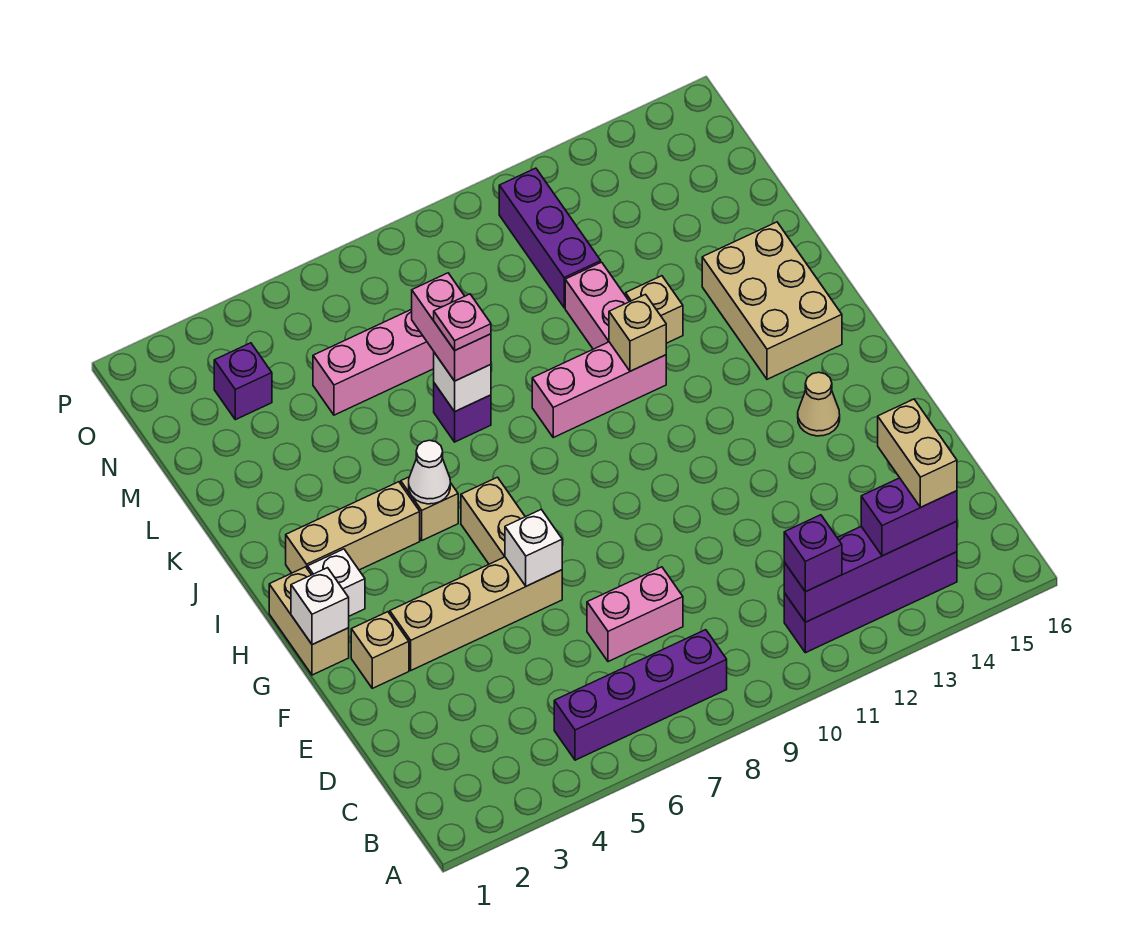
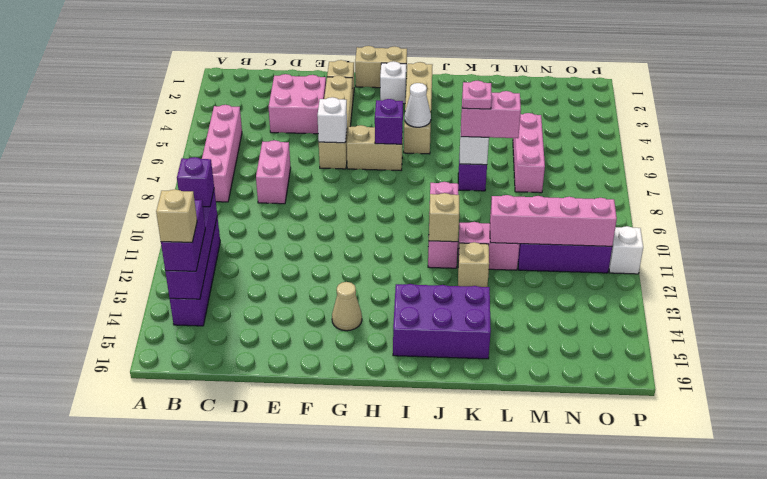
purple brick B5:B8 level 1 -> pink brick B5:B8 level 1
tan brick B14:C14 level 4 -> tan brick B14 level 4
none -> pink brick D3:E4 level 1
white brick G1 level 2 -> white brick P11 level 1
tan brick I14:K15 level 1 -> purple brick I14:K15 level 1
none -> pink brick L11:O11 level 2
purple brick N3 level 1 -> purple brick H6 level 2

